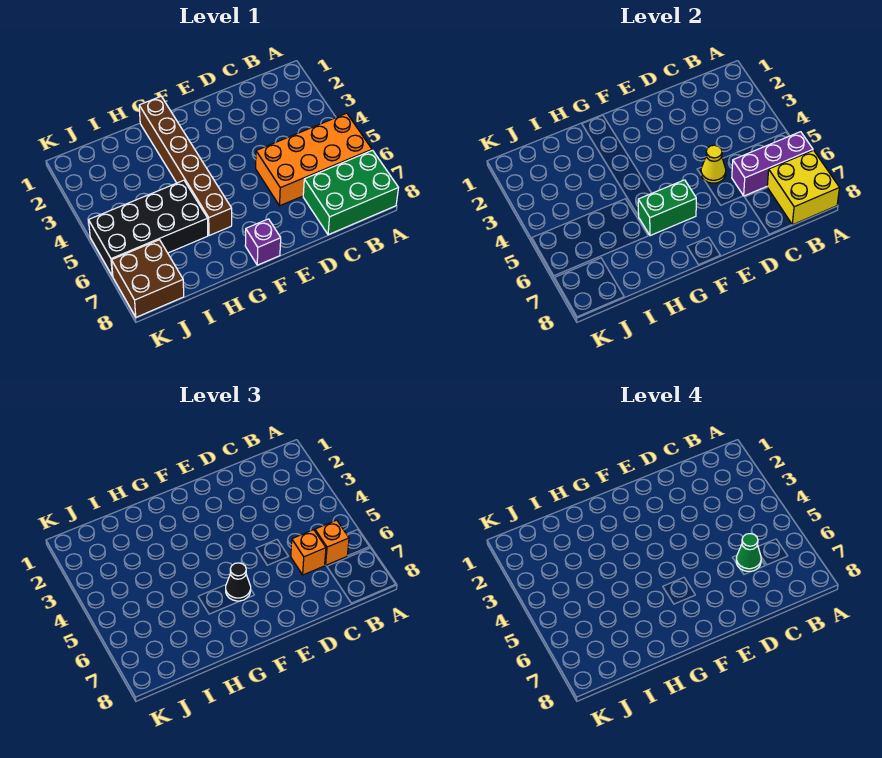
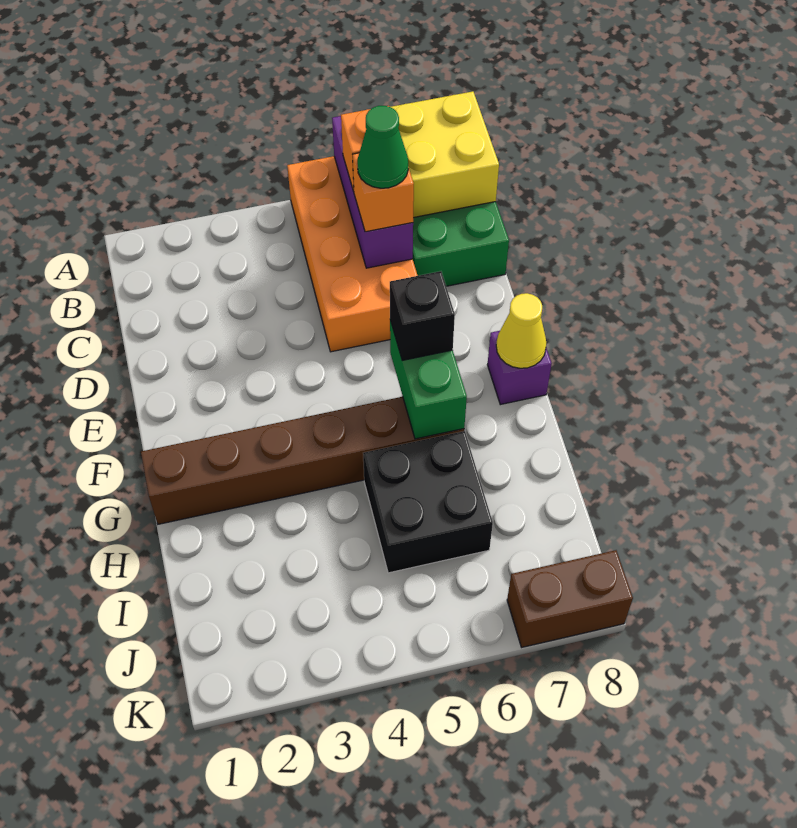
yellow cone D5 level 2 -> yellow cone F8 level 2
black cone F6 level 3 -> black brick F6 level 3
black brick H5:K6 level 1 -> black brick H5:I6 level 1
brown brick J7:K8 level 1 -> brown brick K7:K8 level 1

